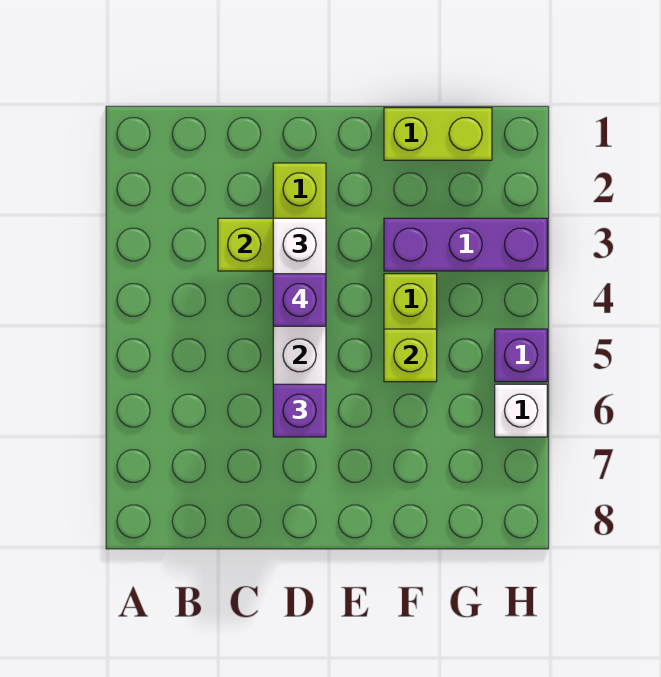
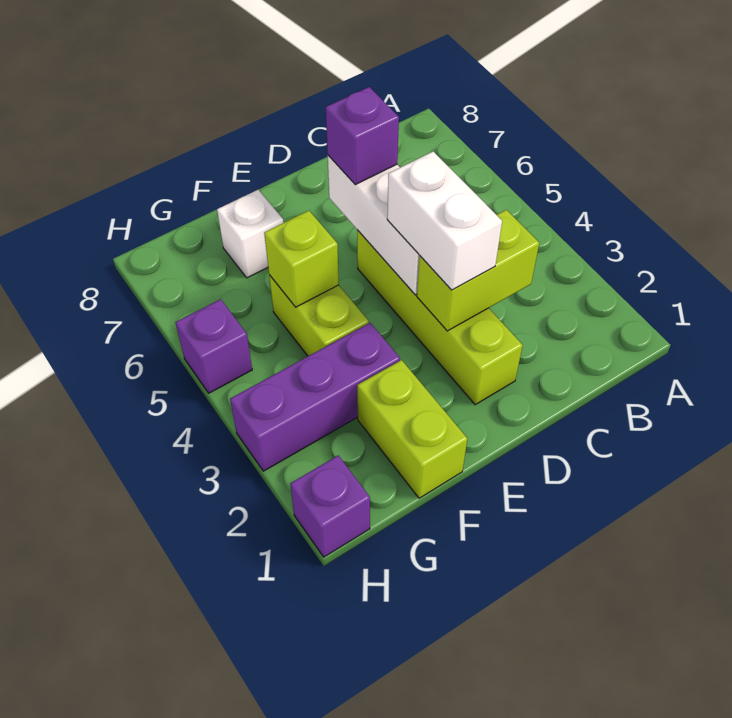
purple brick D4 level 4 -> purple brick H1 level 1
lime brick F1:G1 level 1 -> lime brick F1:F2 level 1
white brick H6 level 1 -> white brick F7 level 1

